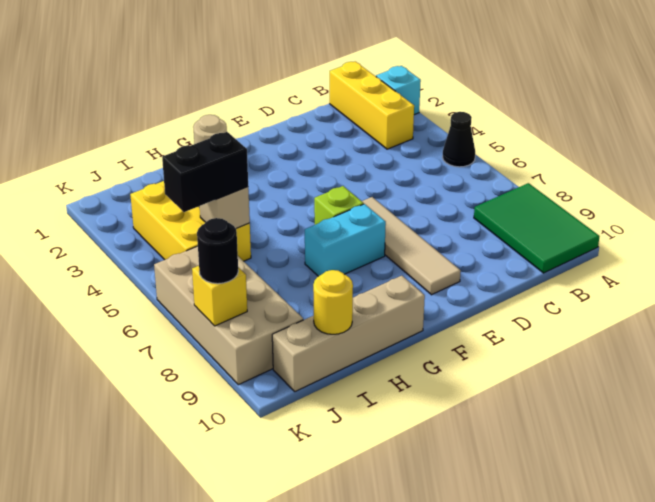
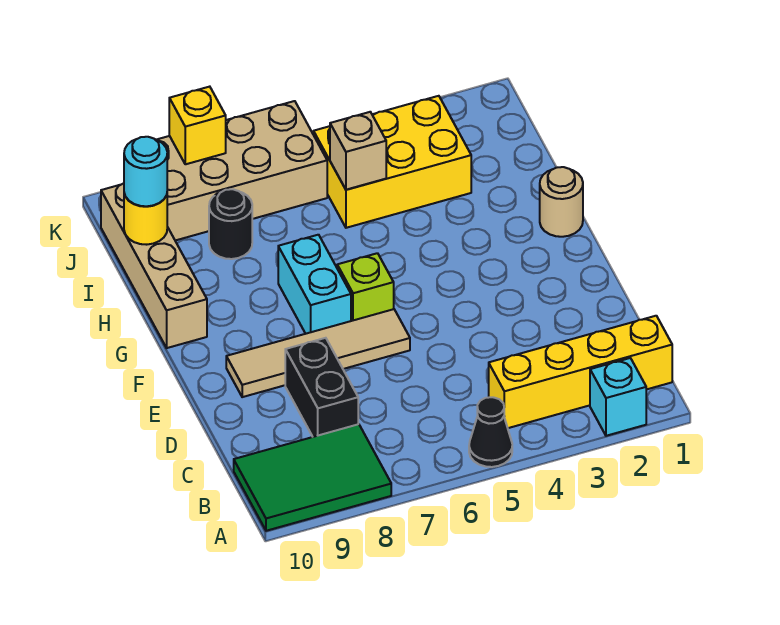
yellow brick B1:B3 level 1 -> yellow brick B1:B4 level 1
black brick I5:J5 level 3 -> black brick C8:D8 level 1
none -> cyan round brick I10 level 3
black round brick K8 level 3 -> black round brick I8 level 1

